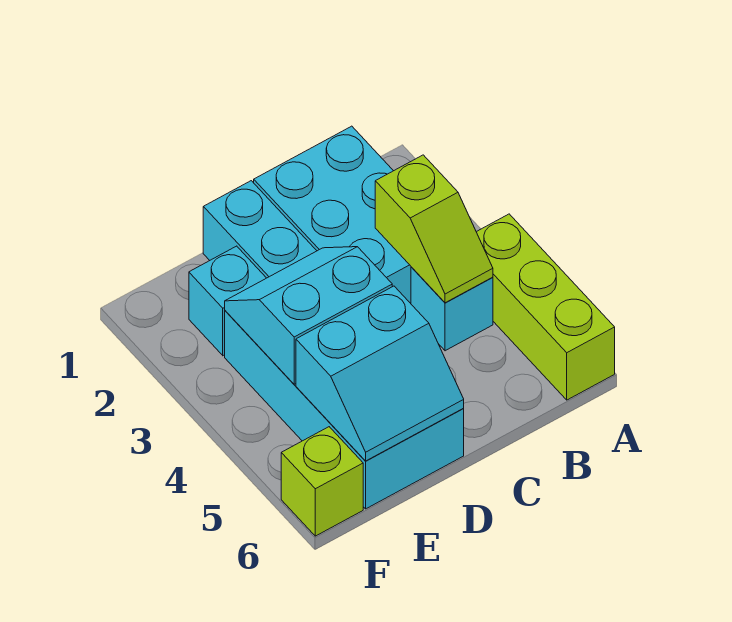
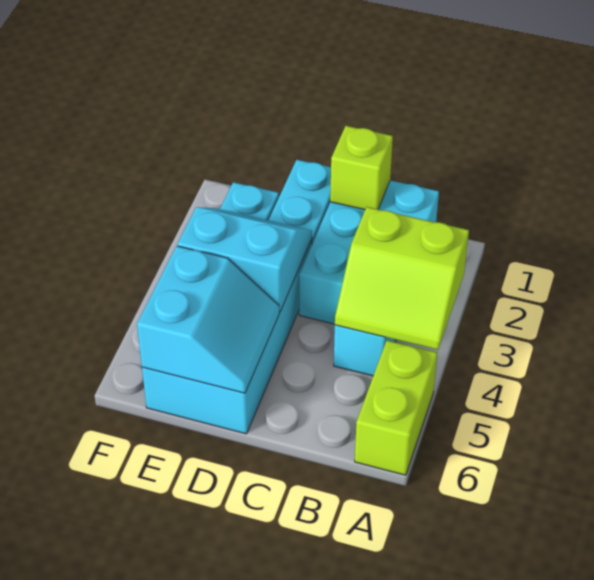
lime brick A4:A6 level 1 -> lime brick A5:A6 level 1
lime slope B3:B4 level 2 top 3 -> lime slope A3:B4 level 2 top 3
cyan slope D5:E6 level 2 top 5 -> cyan slope D5:E6 level 2 top E
lime brick F6 level 1 -> lime brick C1 level 2

